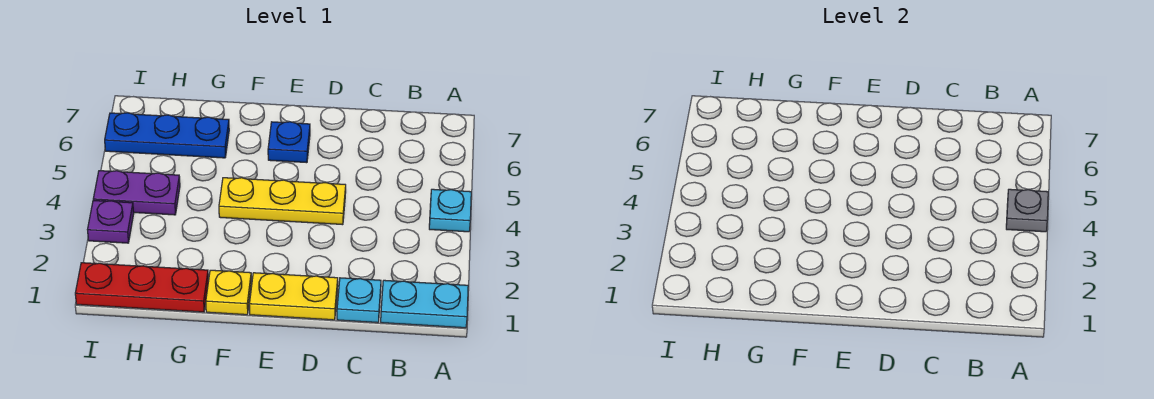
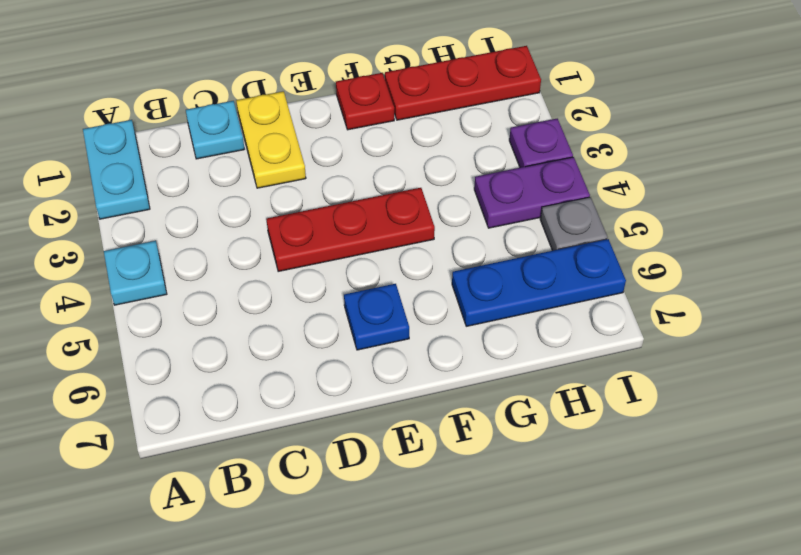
cyan plate A1:B1 level 1 -> cyan plate A1:A2 level 1
grey plate A4 level 2 -> grey plate I5 level 1
yellow plate D1:E1 level 1 -> yellow plate D1:D2 level 1
yellow plate D4:F4 level 1 -> red plate D4:F4 level 1
yellow plate F1 level 1 -> red plate F1 level 1

